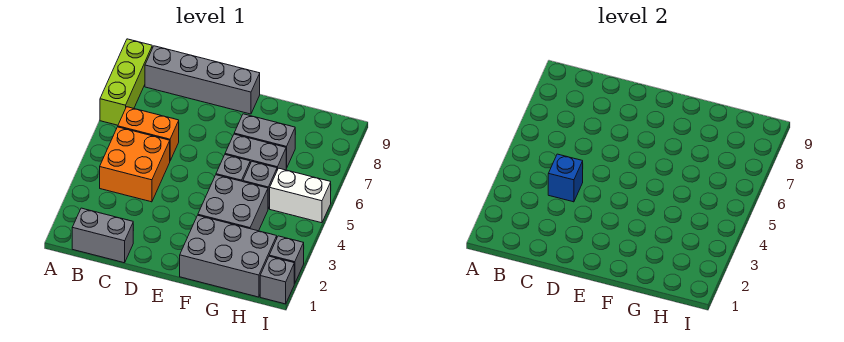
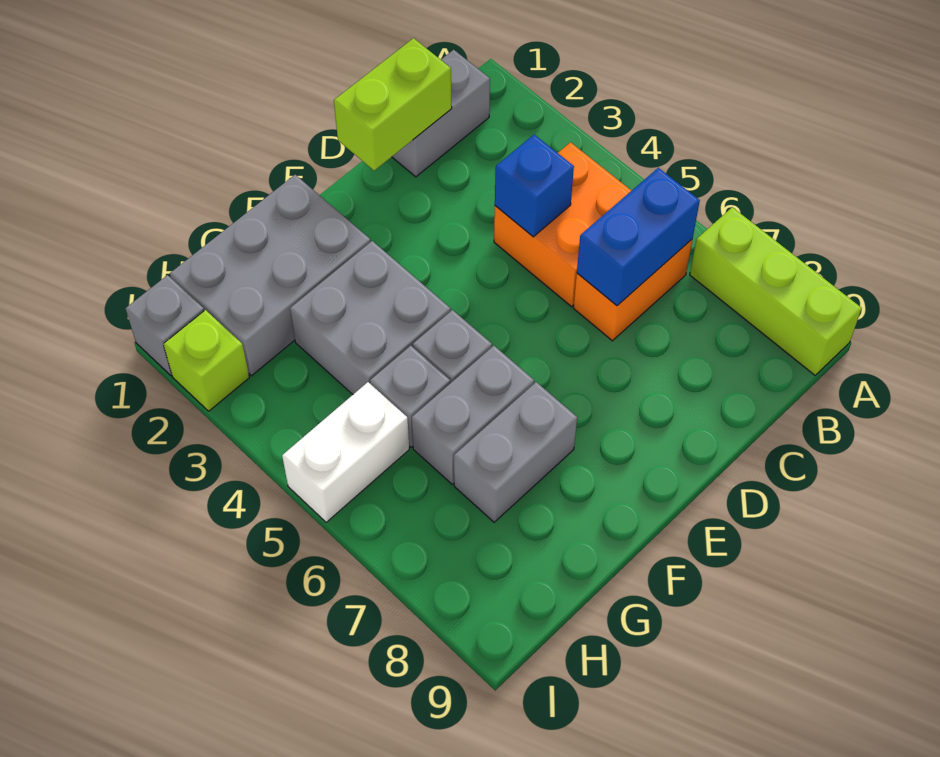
none -> blue brick B6:C6 level 2
grey brick B9:E9 level 1 -> none
none -> lime brick C1:D1 level 2
grey brick I2 level 1 -> lime brick I2 level 1

